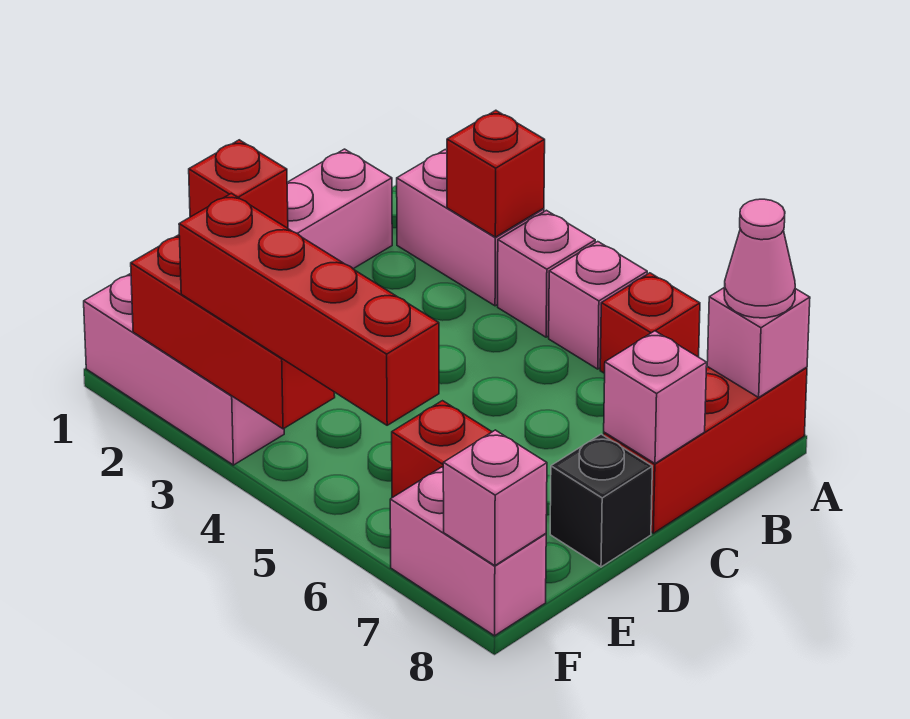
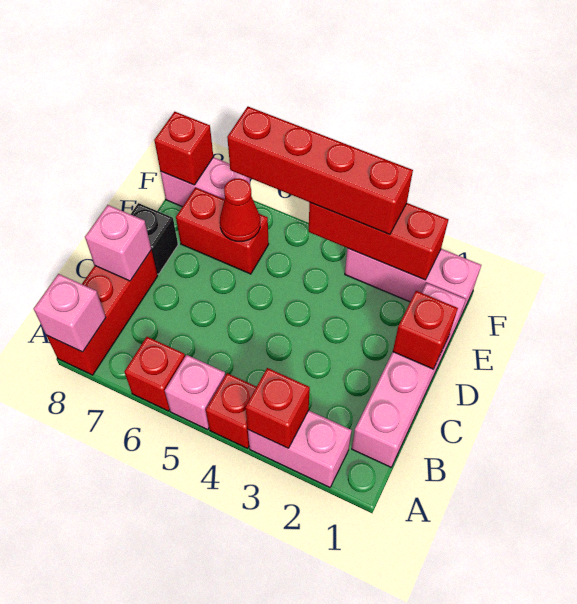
pink brick A4 level 1 -> red brick A4 level 1
pink cone A8 level 3 -> none
none -> red cone E6 level 2
pink brick F8 level 2 -> red brick F8 level 2

